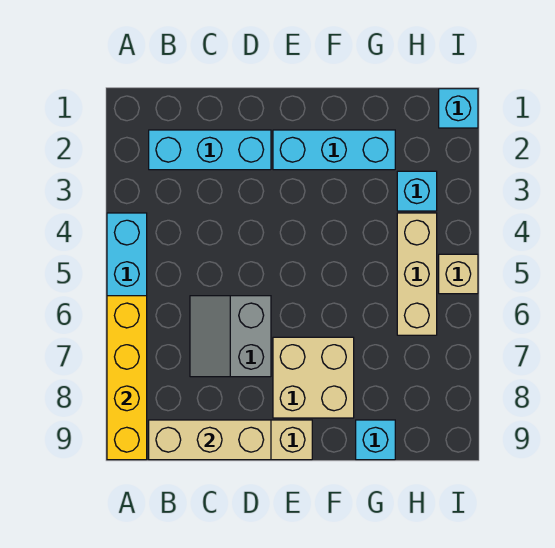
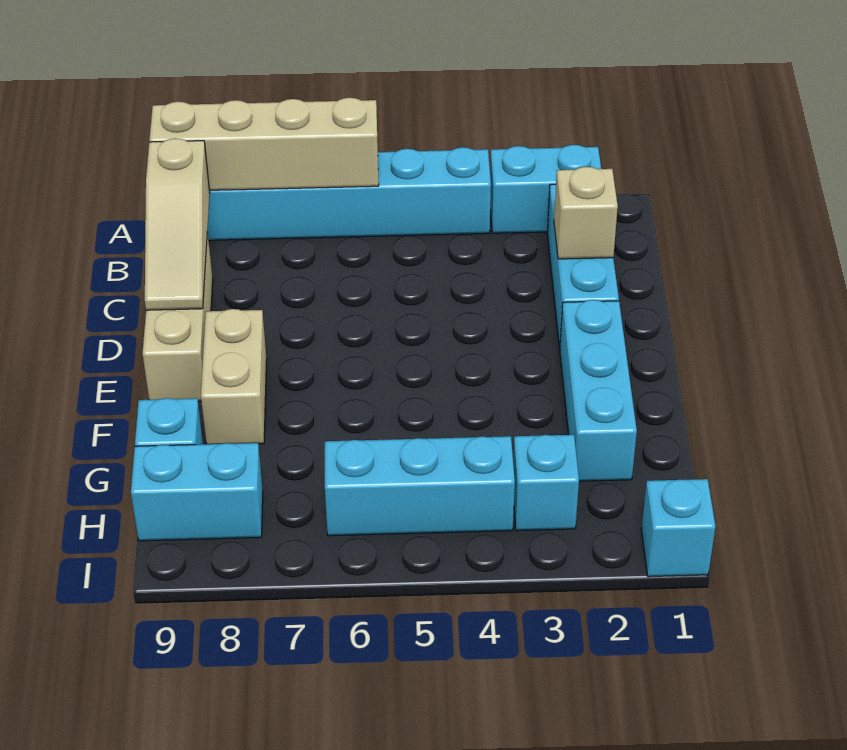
none -> cyan brick A2:A3 level 1
yellow brick A6:A9 level 2 -> tan brick A6:A9 level 2
tan brick B9:D9 level 2 -> tan slope B9:D9 level 2 top B
grey slope C6:D7 level 1 top D -> none
tan brick E7:F8 level 1 -> tan brick E8:F8 level 1
tan brick H4:H6 level 1 -> cyan brick H4:H6 level 1
none -> cyan brick H8:H9 level 1
tan brick I5 level 1 -> tan brick C2 level 2

